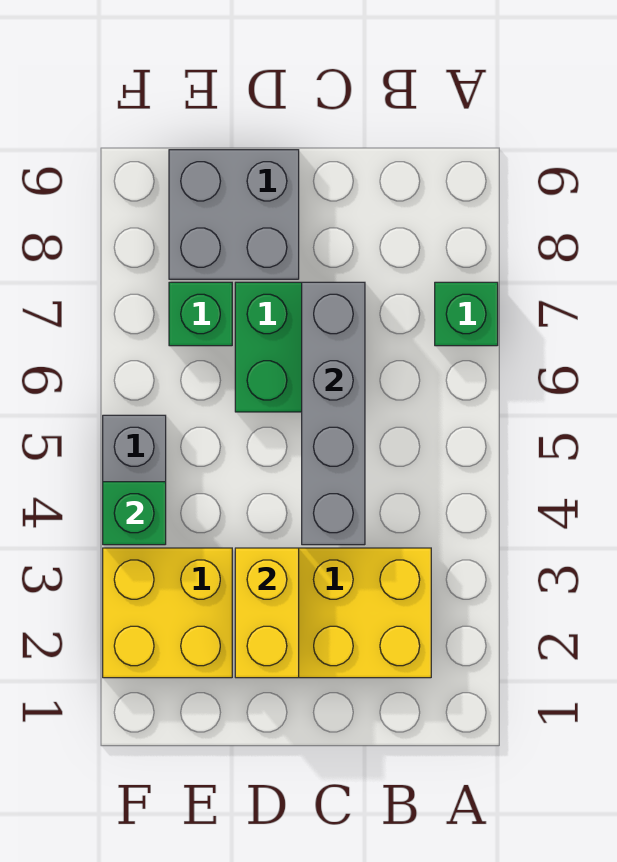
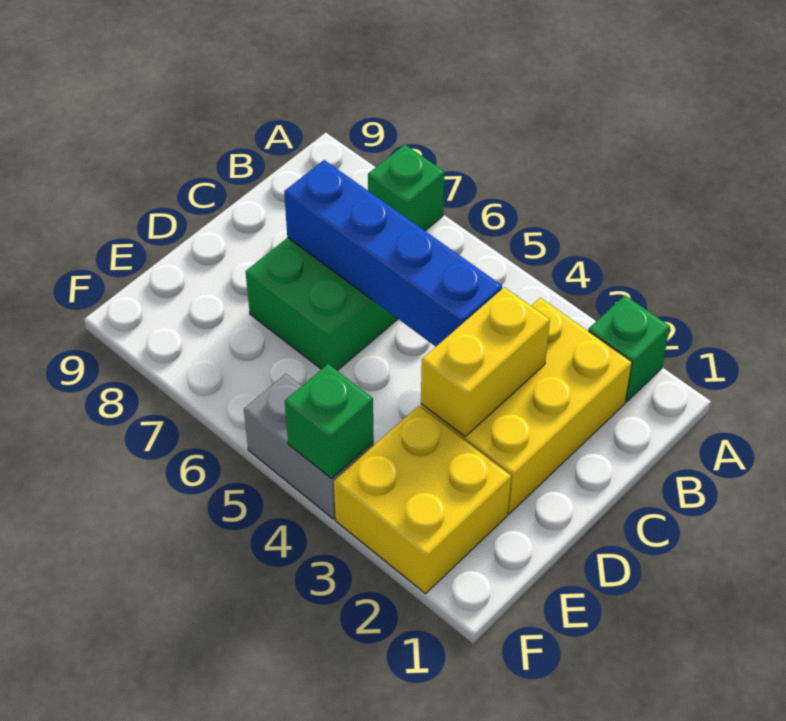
grey brick C4:C7 level 2 -> blue brick C4:C7 level 2
yellow brick D2:D3 level 2 -> yellow brick C3:D3 level 2
grey brick D8:E9 level 1 -> none
green brick E7 level 1 -> green brick A2 level 1

